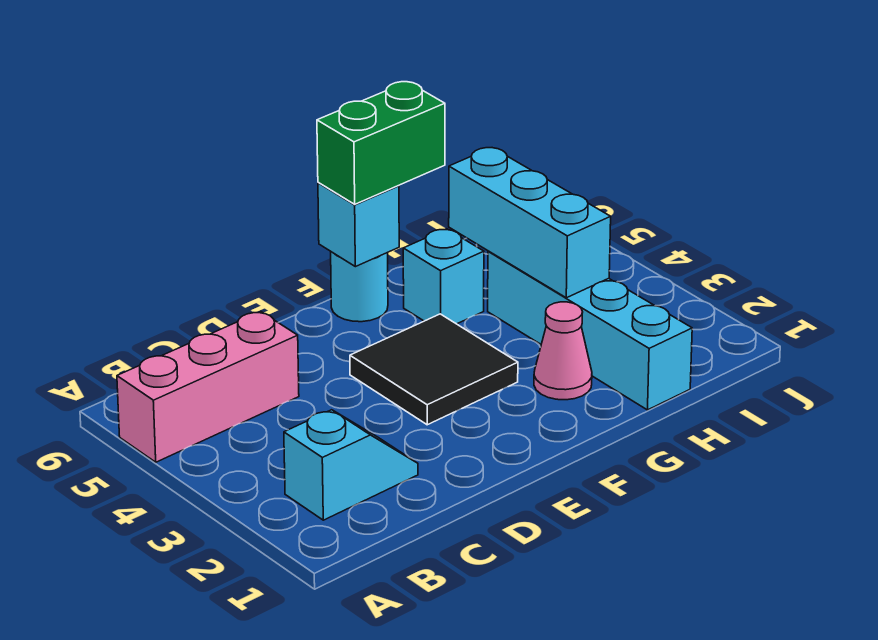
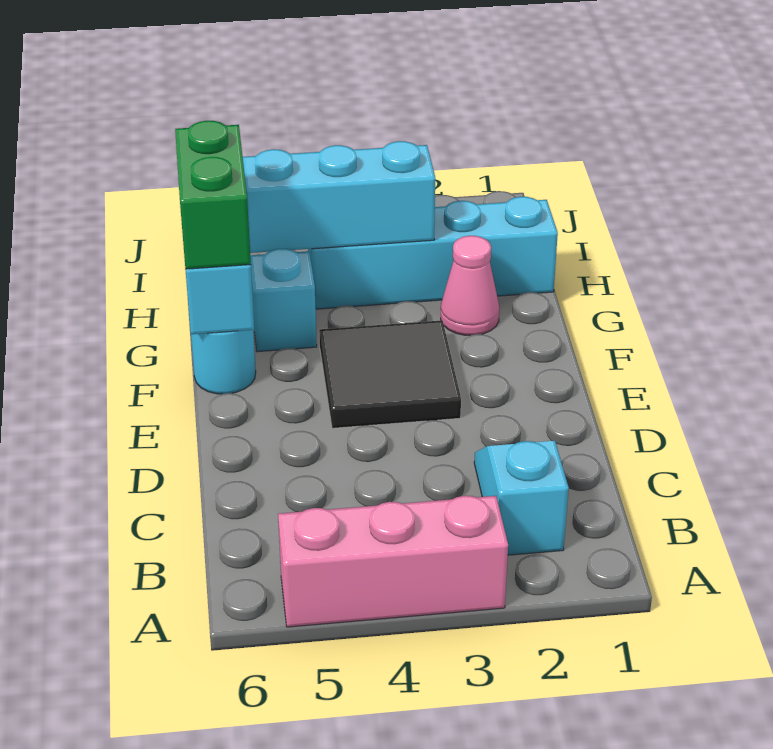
pink brick A5:C5 level 1 -> pink brick A3:A5 level 1

